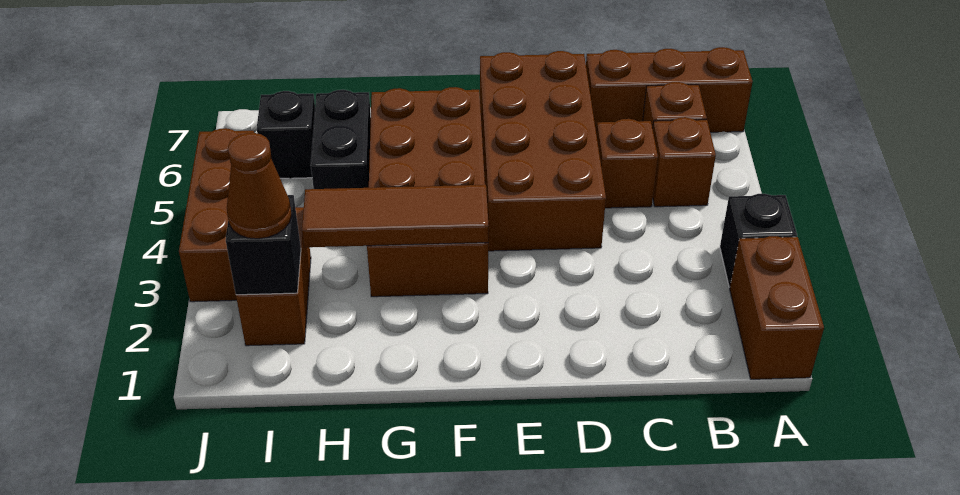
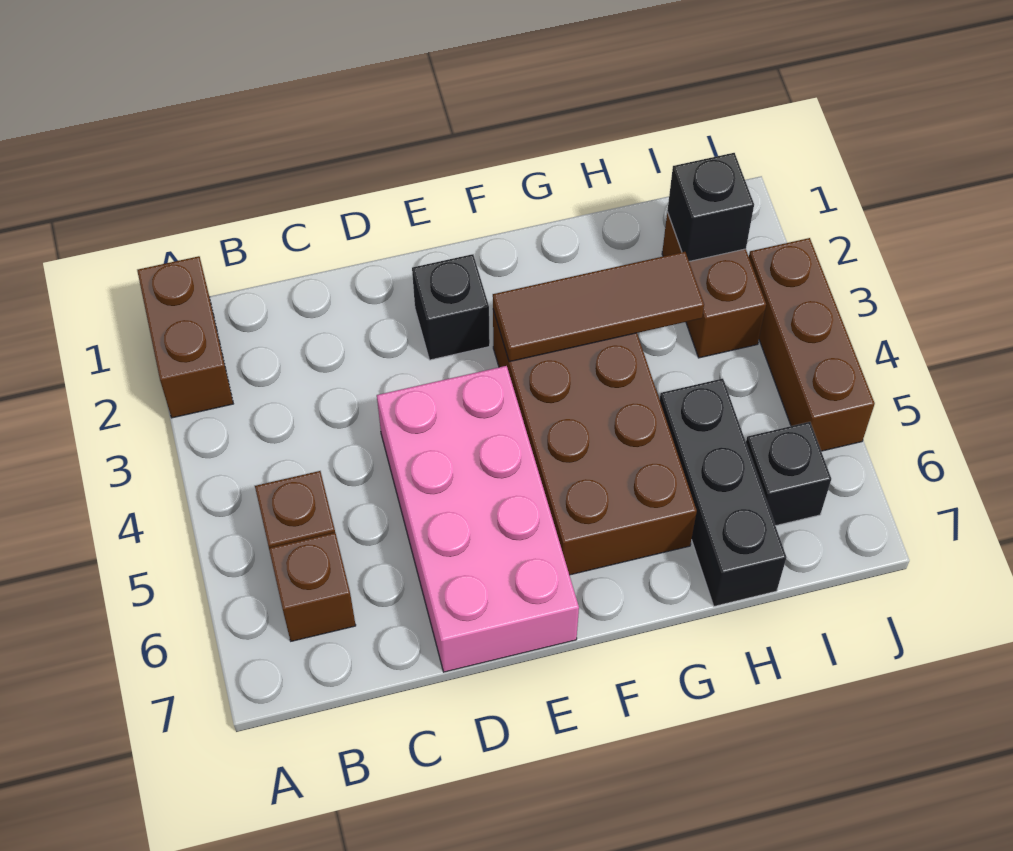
black brick A3 level 1 -> black brick E2 level 1
brown brick A7:C7 level 1 -> none
brown brick C5 level 1 -> none
brown brick D4:E7 level 1 -> pink brick D4:E7 level 1
black brick H5:H6 level 1 -> black brick H5:H7 level 1
brown cone I2 level 3 -> none

